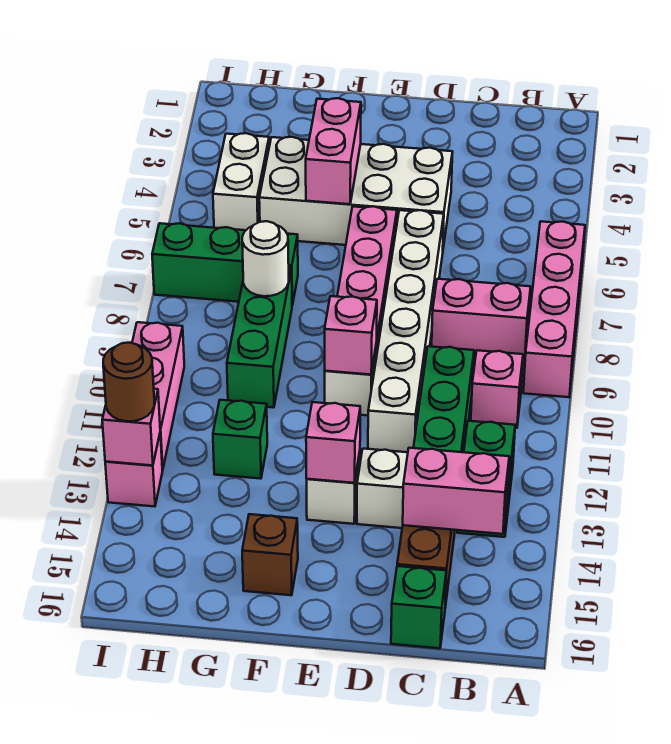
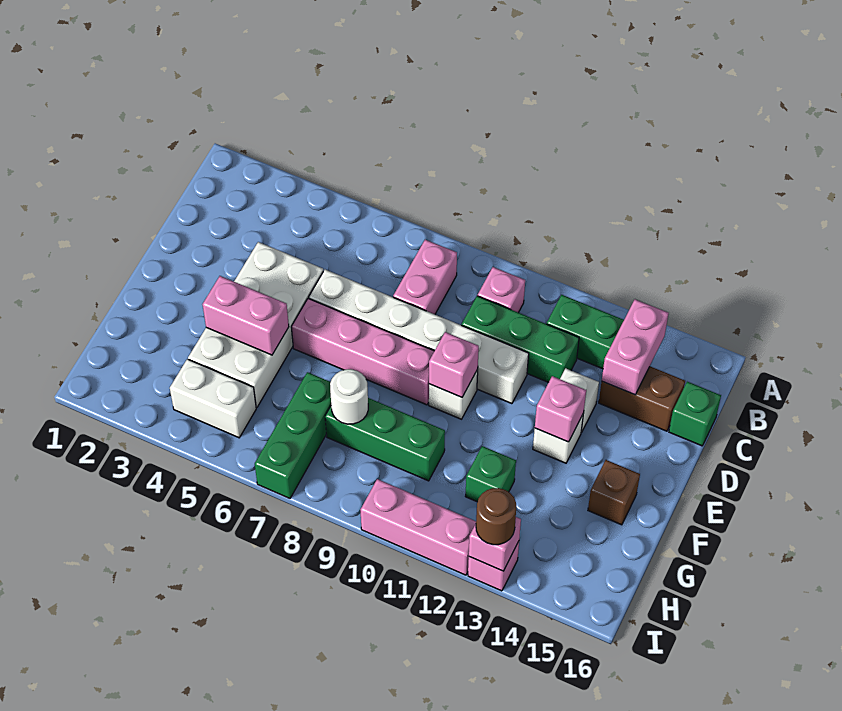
pink brick A6:A9 level 1 -> none

